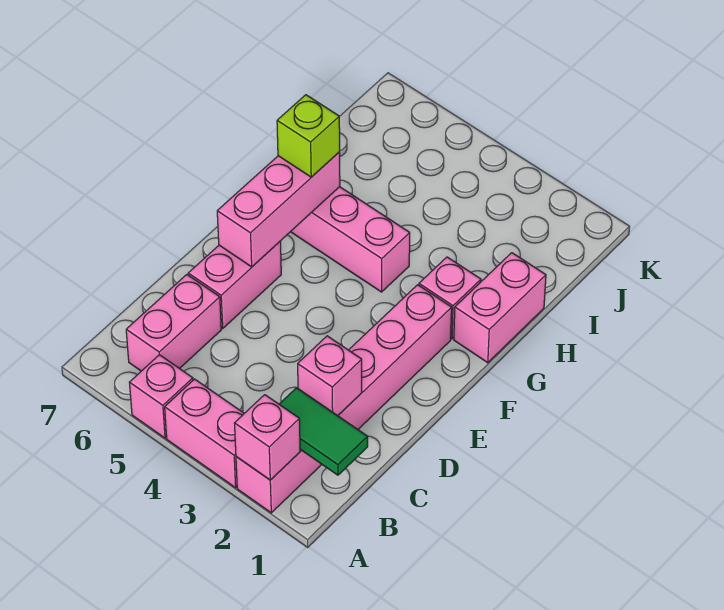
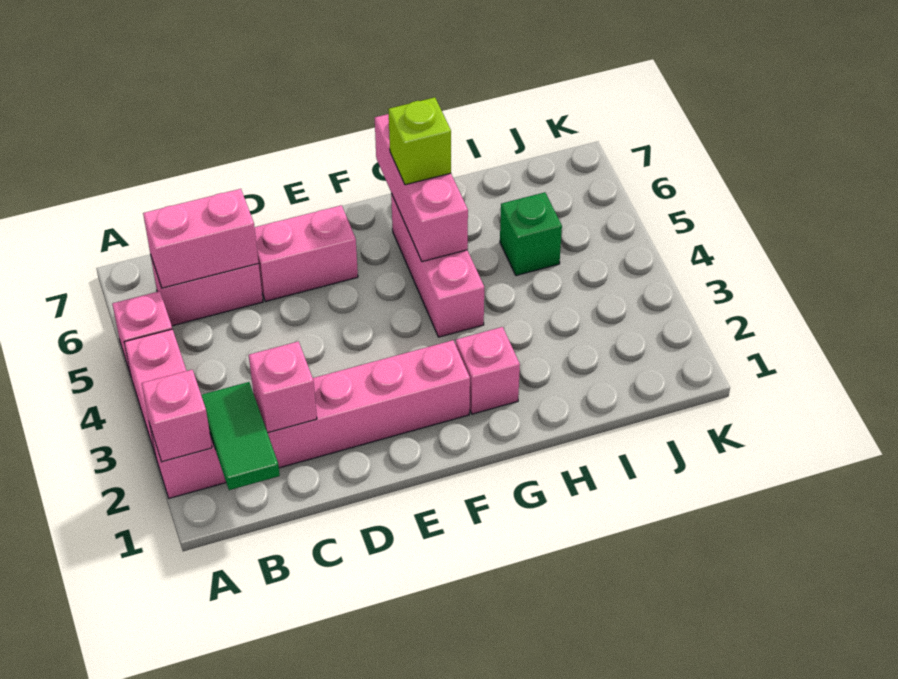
pink brick E6:G6 level 2 -> pink brick G5:G7 level 2
pink brick G1:H1 level 1 -> pink brick B6:C6 level 2
none -> green brick I5 level 1

